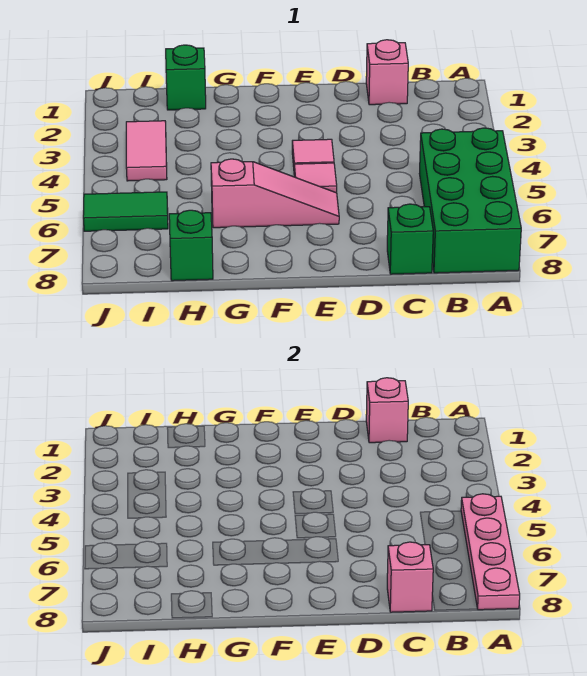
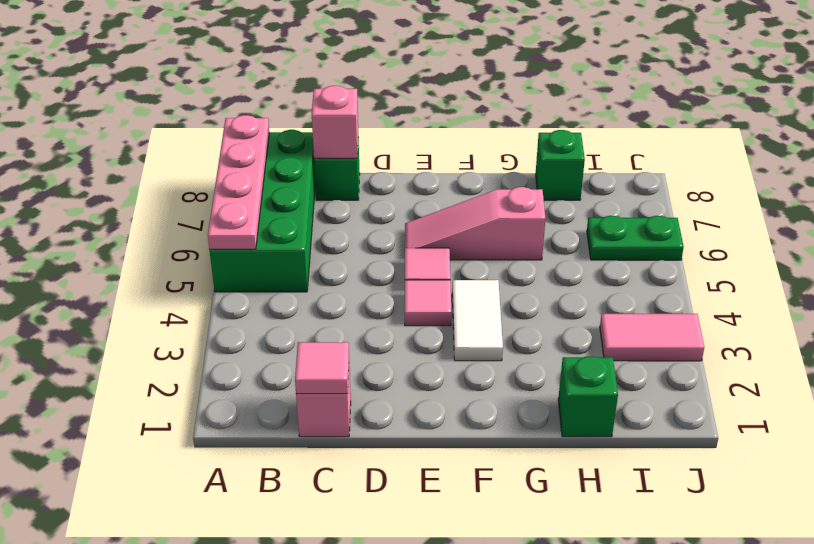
pink brick C1 level 2 -> pink tile C1 level 2
none -> white tile F3:F4 level 1
pink tile I3:I4 level 1 -> pink tile I3:J3 level 1
green tile I6:J6 level 1 -> green plate I6:J6 level 1

